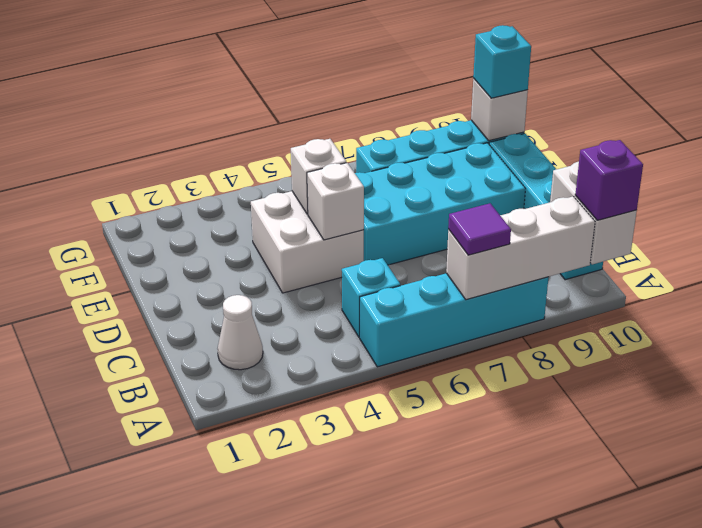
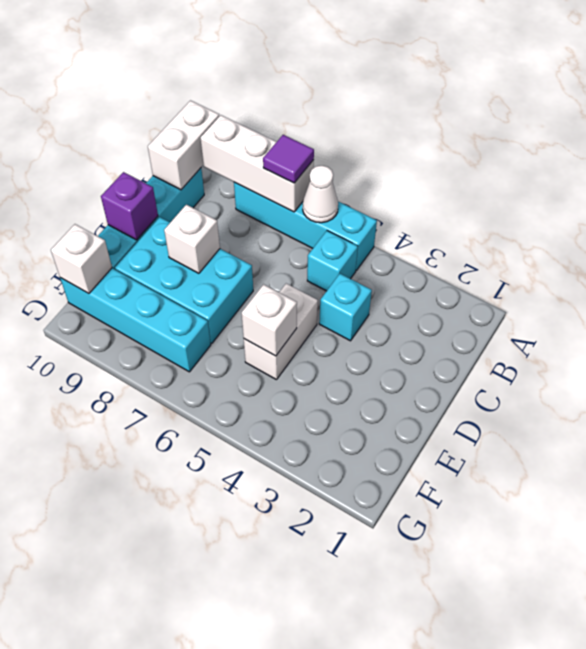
purple brick A10 level 3 -> purple brick D10 level 2
white cone B2 level 1 -> white cone A6 level 2
white brick D4:E5 level 1 -> white brick D5:E5 level 1
white brick D5 level 2 -> white brick D8 level 2
cyan brick D6:E9 level 1 -> cyan brick D7:E9 level 1
cyan brick F10 level 3 -> cyan brick C4 level 1

